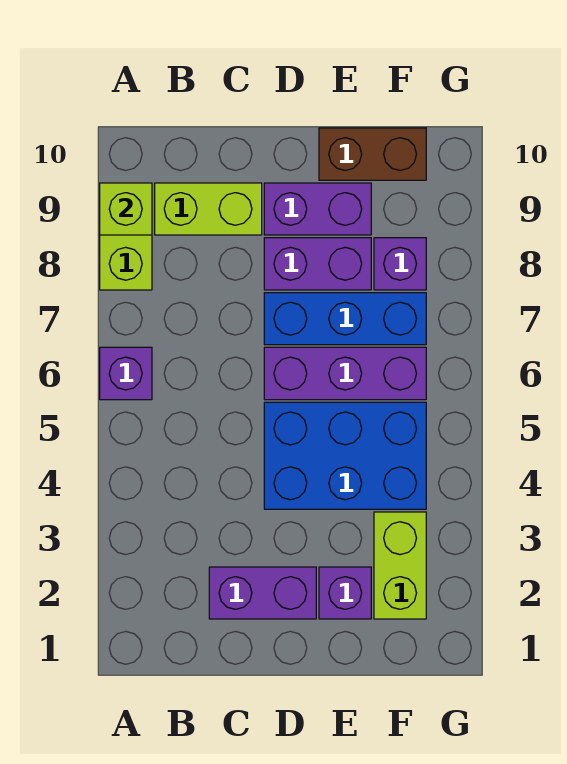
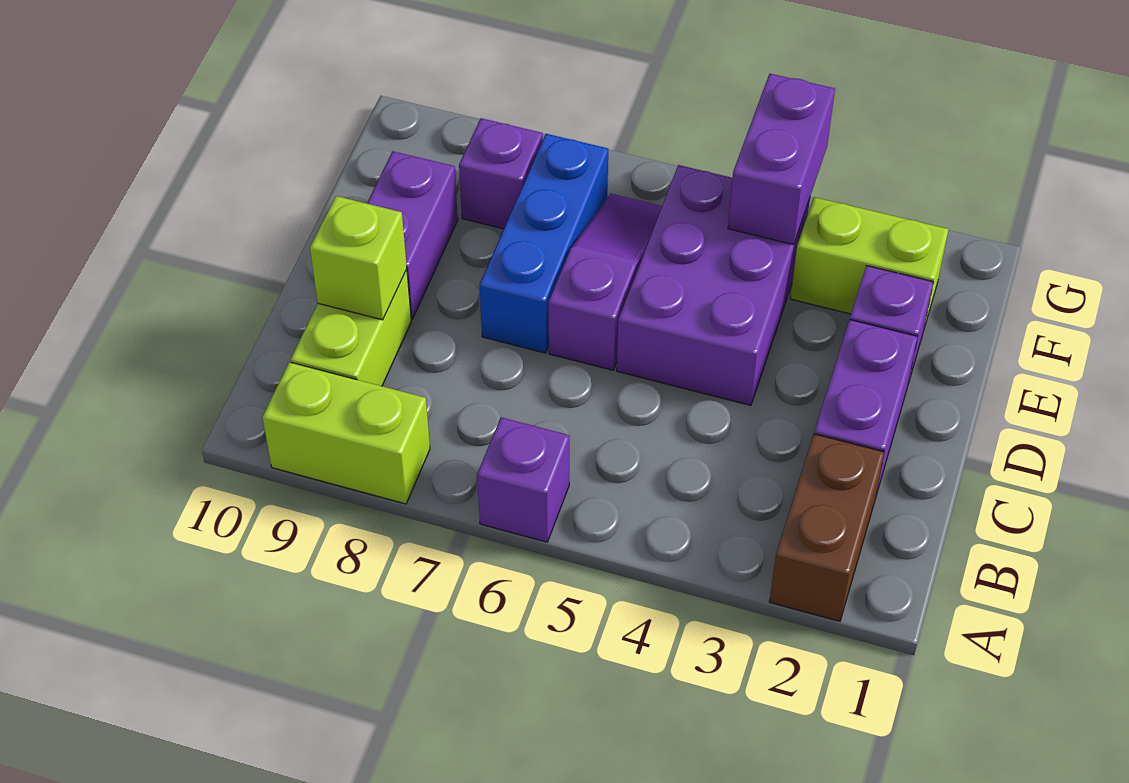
lime brick A9 level 2 -> lime brick C9 level 2
blue brick D4:F5 level 1 -> purple brick D4:F5 level 1
purple brick D6:F6 level 1 -> purple slope D6:F6 level 1 top D
purple brick D8:E8 level 1 -> purple brick F4:G4 level 2
brown brick E10:F10 level 1 -> brown brick A2:B2 level 1

